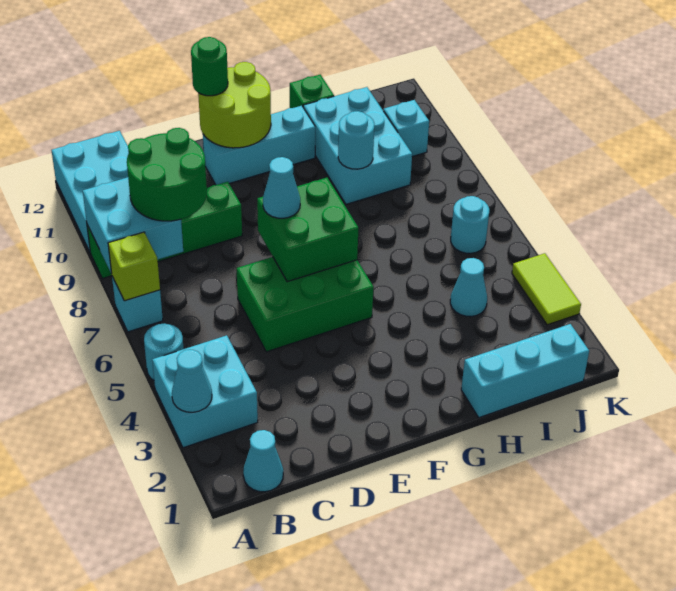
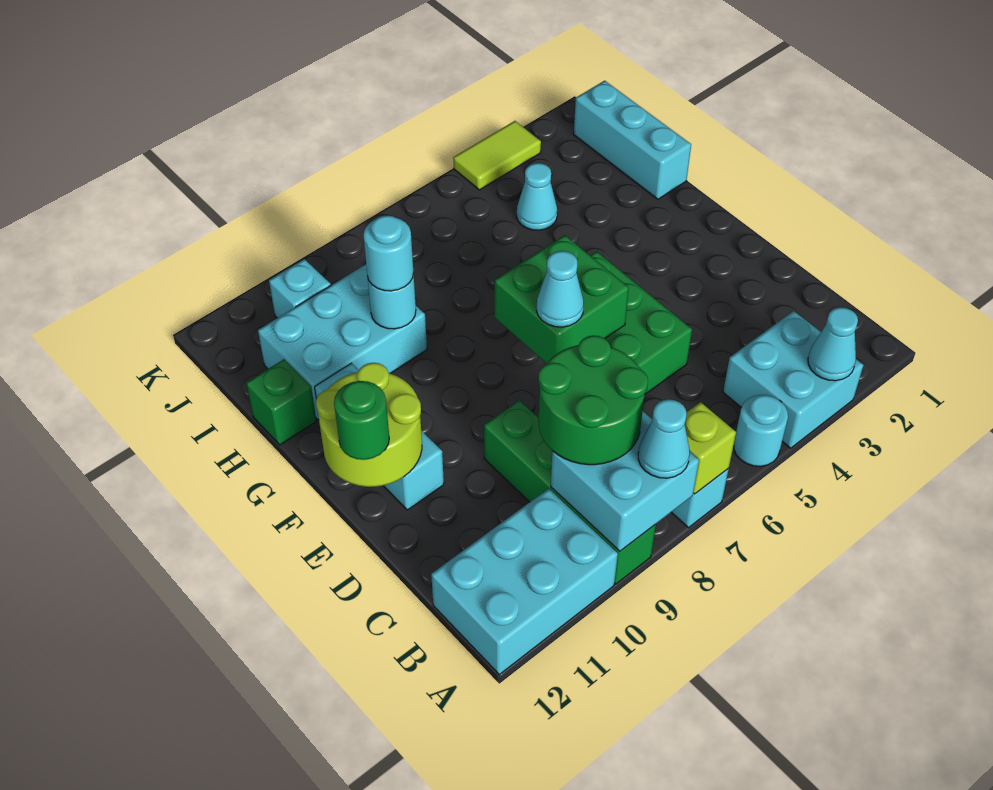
cyan cone B1 level 1 -> cyan cone A8 level 3
cyan round brick J6 level 1 -> cyan round brick H9 level 3

